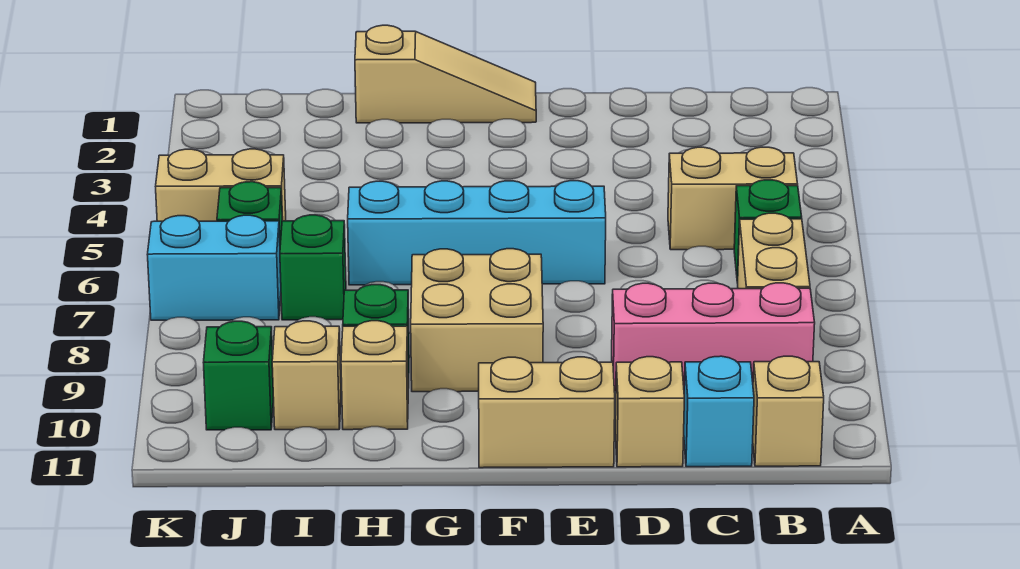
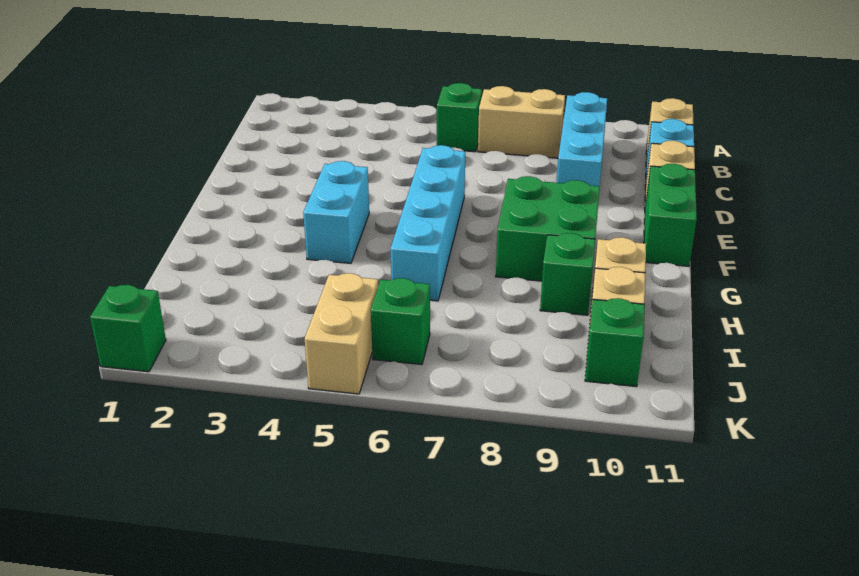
tan brick B5:C5 level 1 -> none
pink brick B9:D9 level 1 -> cyan brick B9:D9 level 1
tan brick E11:F11 level 1 -> green brick E11:F11 level 1
tan slope F1:H1 level 1 top H -> none
tan brick F8:G9 level 1 -> green brick F8:G9 level 1
green brick I7 level 1 -> green brick K1 level 1
cyan brick J7:K7 level 1 -> cyan brick F4:G4 level 1

